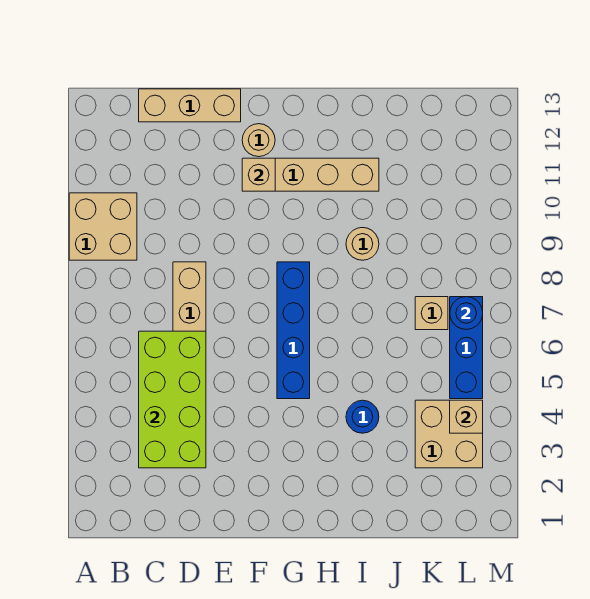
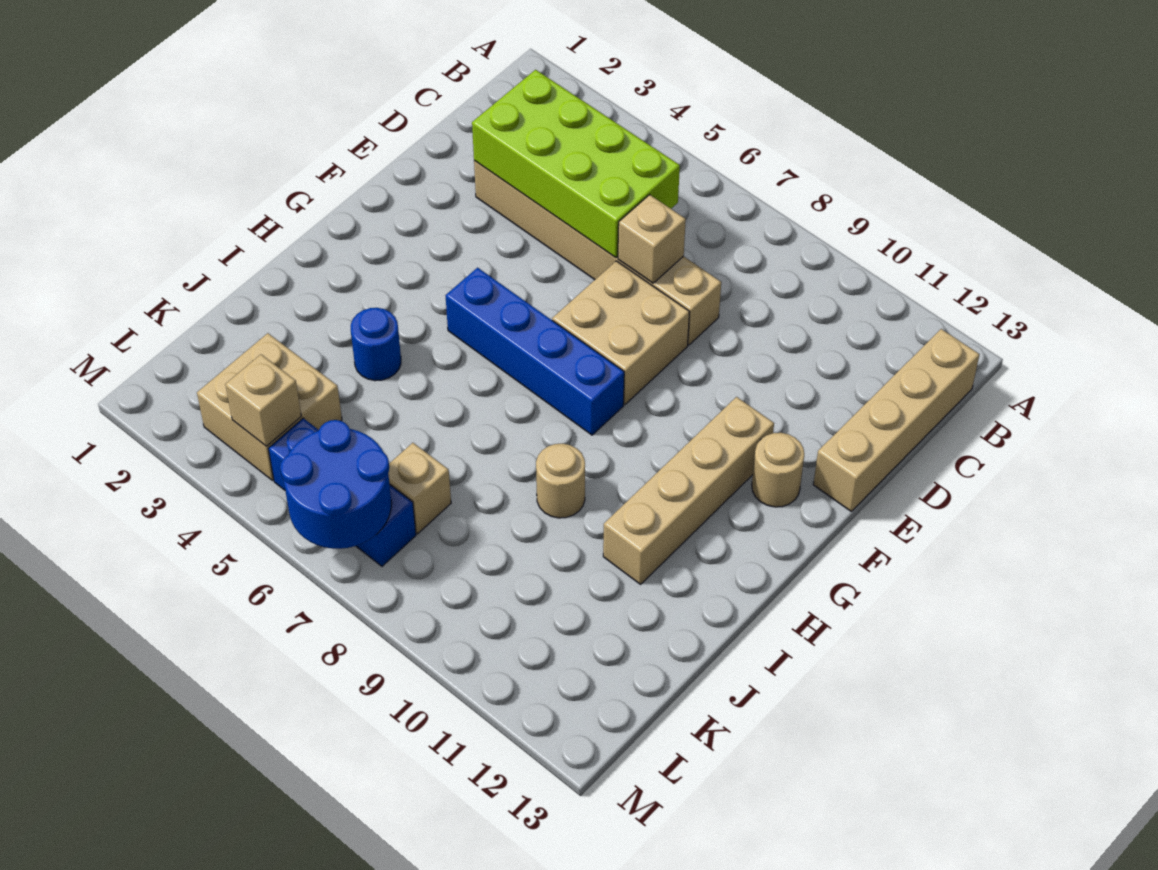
tan brick A9:B10 level 1 -> tan brick E7:F8 level 1
tan brick C13:E13 level 1 -> tan brick B13:E13 level 1
tan brick F11 level 2 -> tan brick D7 level 2
blue round brick L7 level 2 -> blue round brick L6:M7 level 2

